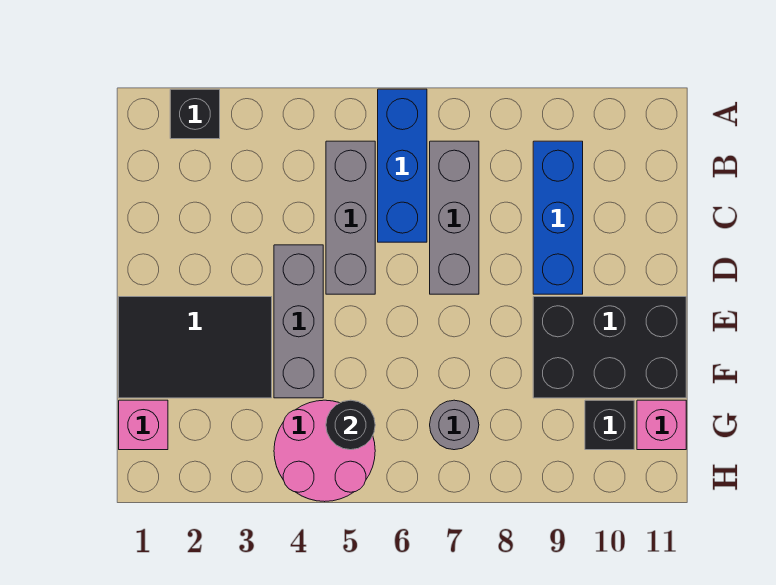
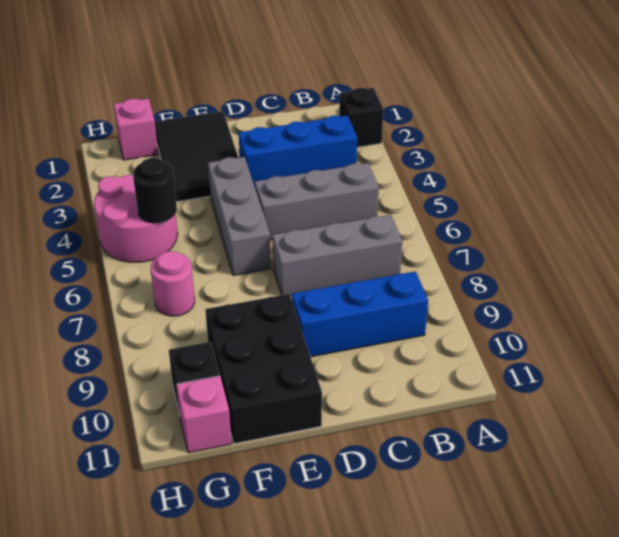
blue brick A6:C6 level 1 -> blue brick B3:D3 level 1
grey brick D4:F4 level 1 -> grey brick E4:E6 level 1
grey round brick G7 level 1 -> pink round brick G7 level 1

